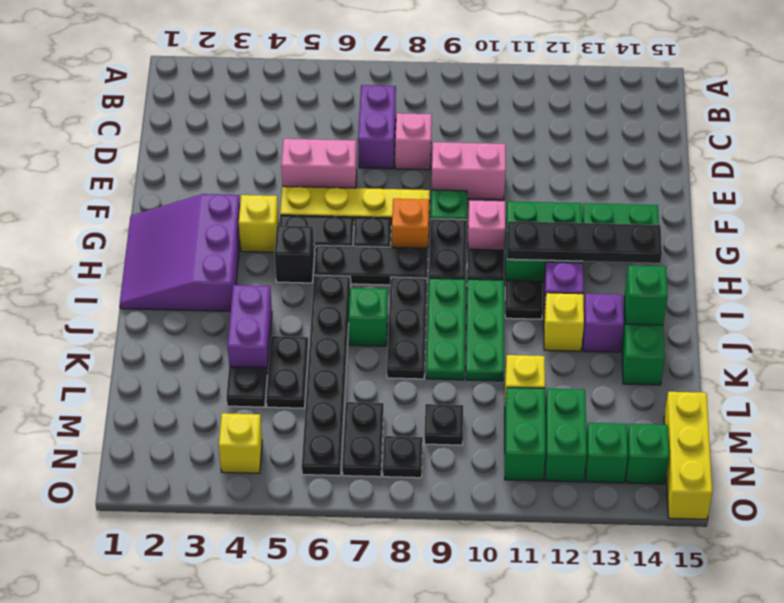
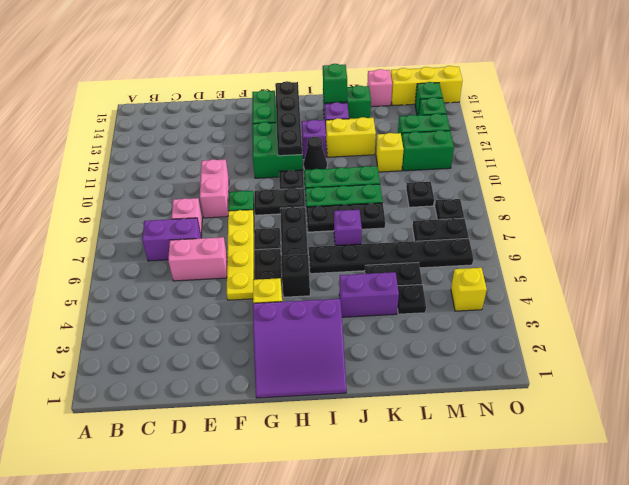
pink brick E5:E6 level 1 -> pink brick D6:E6 level 1
orange brick G8 level 1 -> none
pink brick G10 level 1 -> pink brick L15 level 1
black plate I11 level 1 -> black cone I11 level 1
green brick J7 level 1 -> purple brick J7 level 1
yellow brick J12 level 1 -> yellow brick J12:K12 level 1

